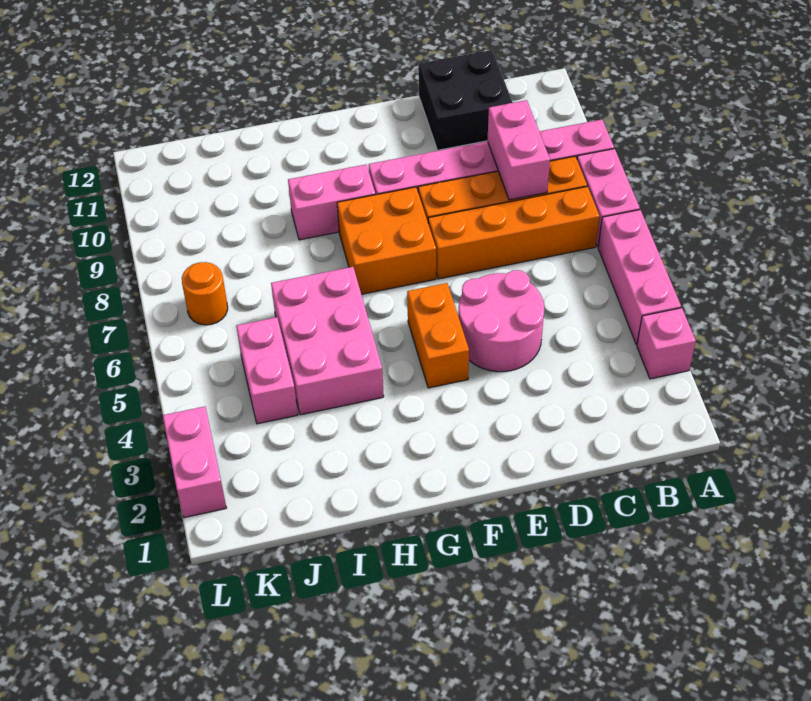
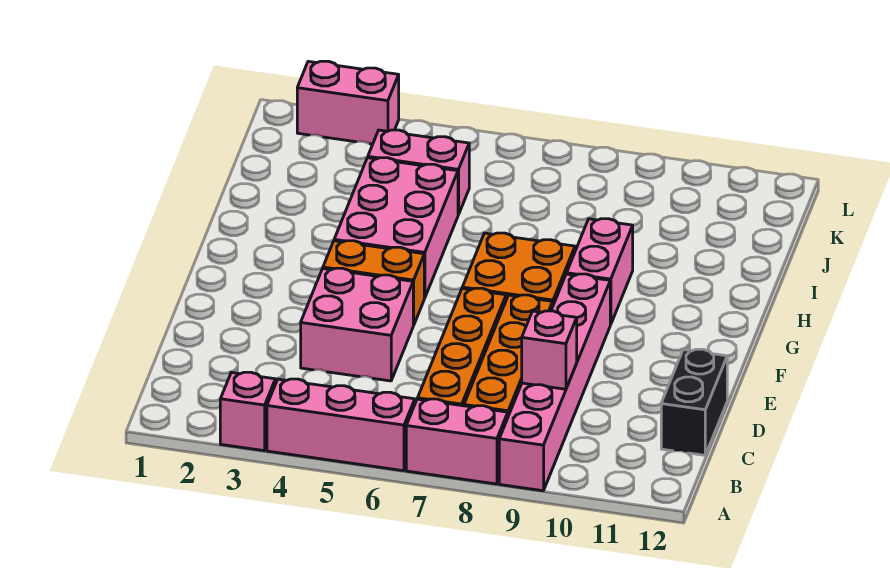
pink brick C8:C9 level 2 -> pink brick C9 level 2
black brick C11:D12 level 1 -> black brick C12:D12 level 1
pink round brick D4:E5 level 1 -> pink brick D4:E5 level 1
pink brick H4:I6 level 1 -> pink brick G4:I5 level 1
orange round brick K7 level 1 -> none

